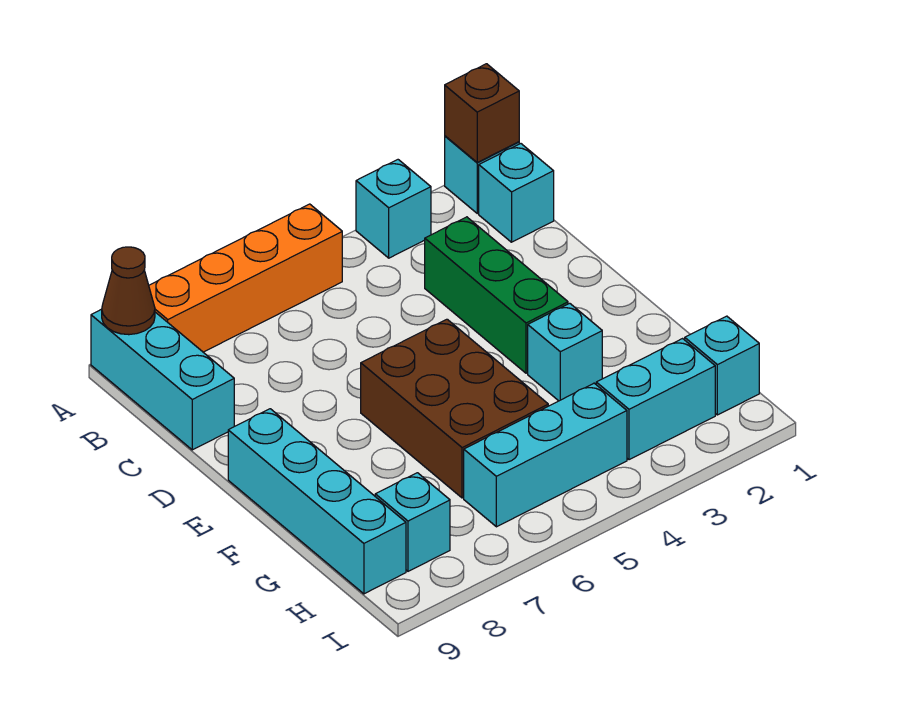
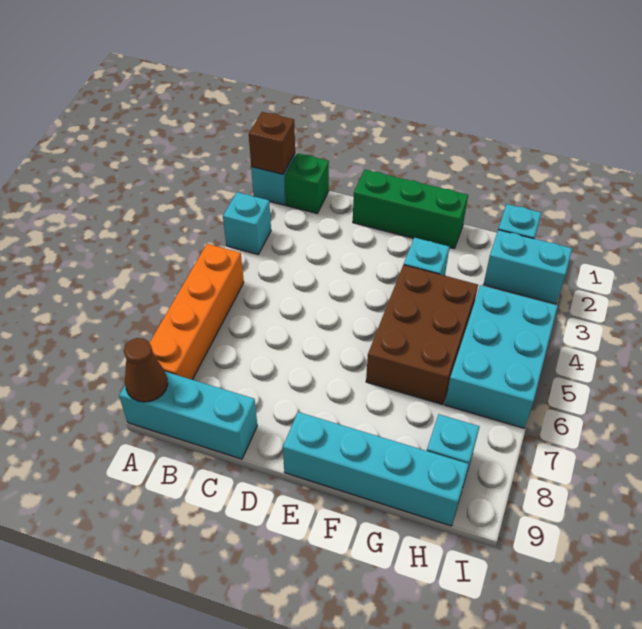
cyan brick B1 level 1 -> green brick B1 level 1
green brick C3:E3 level 1 -> green brick D1:F1 level 1
brown brick E5:G6 level 1 -> brown brick F4:G6 level 1
cyan brick H2:H3 level 1 -> cyan brick H2:I2 level 1
cyan brick H4:H6 level 1 -> cyan brick H4:I6 level 1

